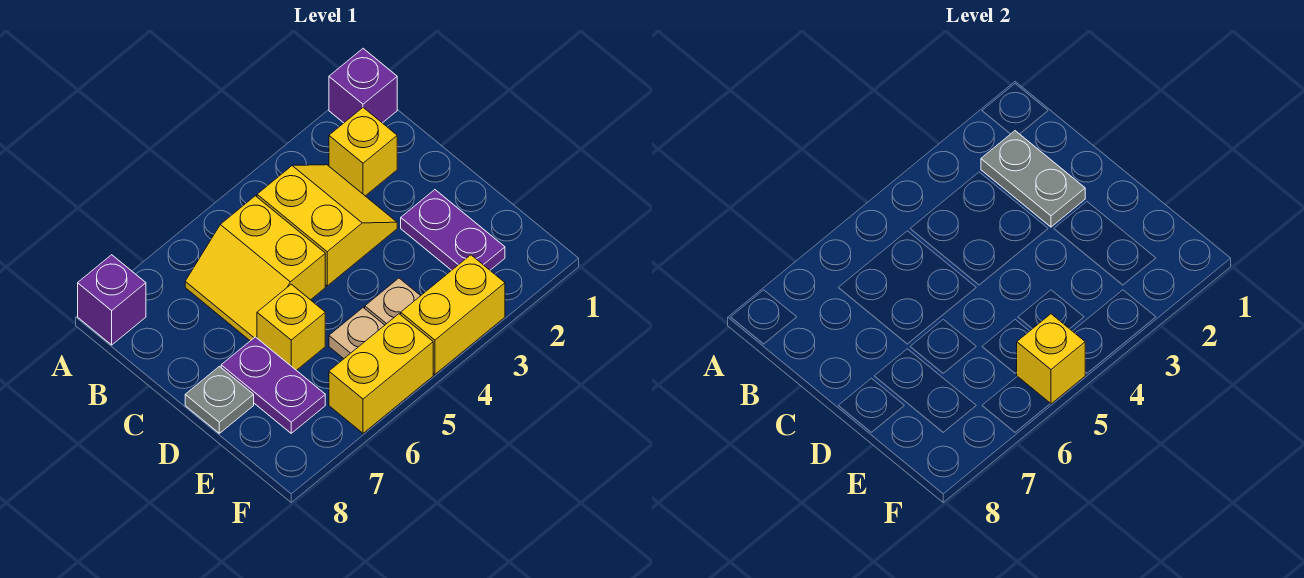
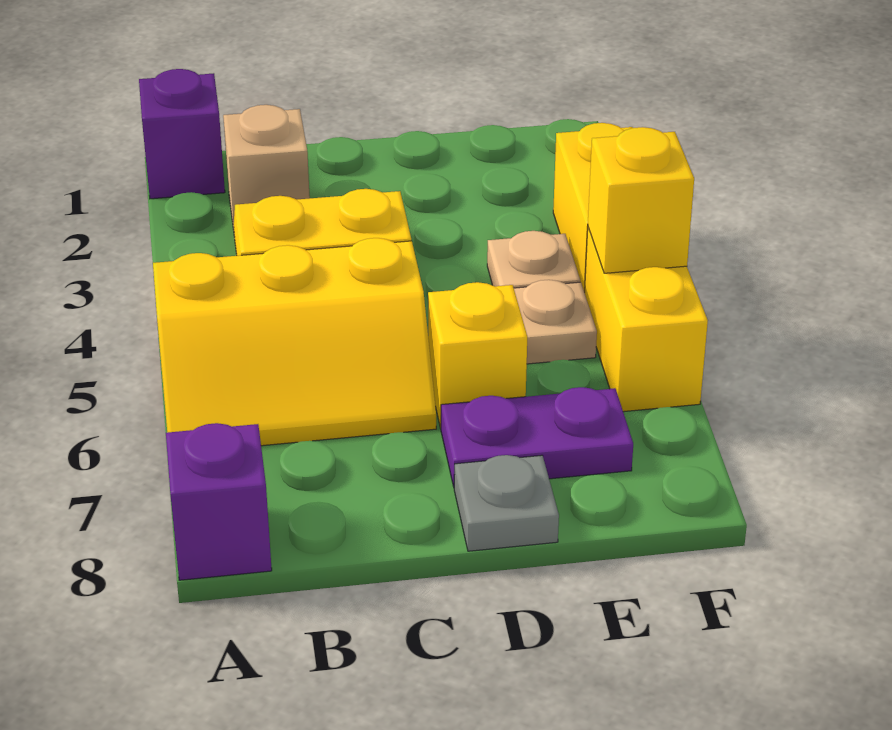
yellow brick B2 level 1 -> tan brick B2 level 1
grey plate B2:C2 level 2 -> none
yellow slope B5:C6 level 1 top 5 -> yellow slope A5:C6 level 1 top 5
purple plate D2:E2 level 1 -> none

